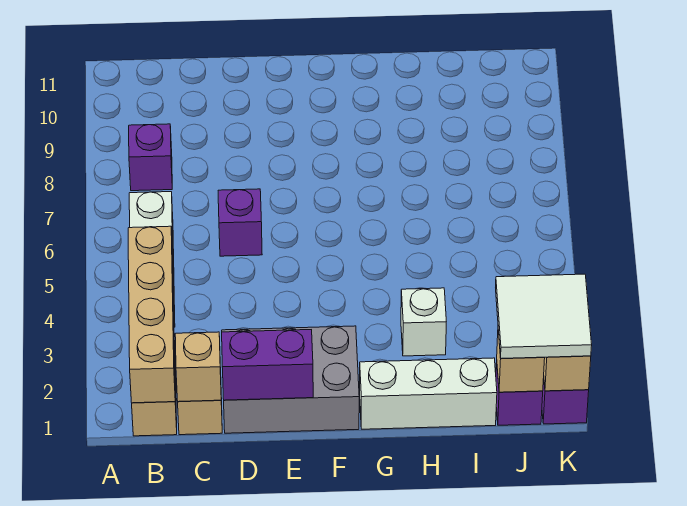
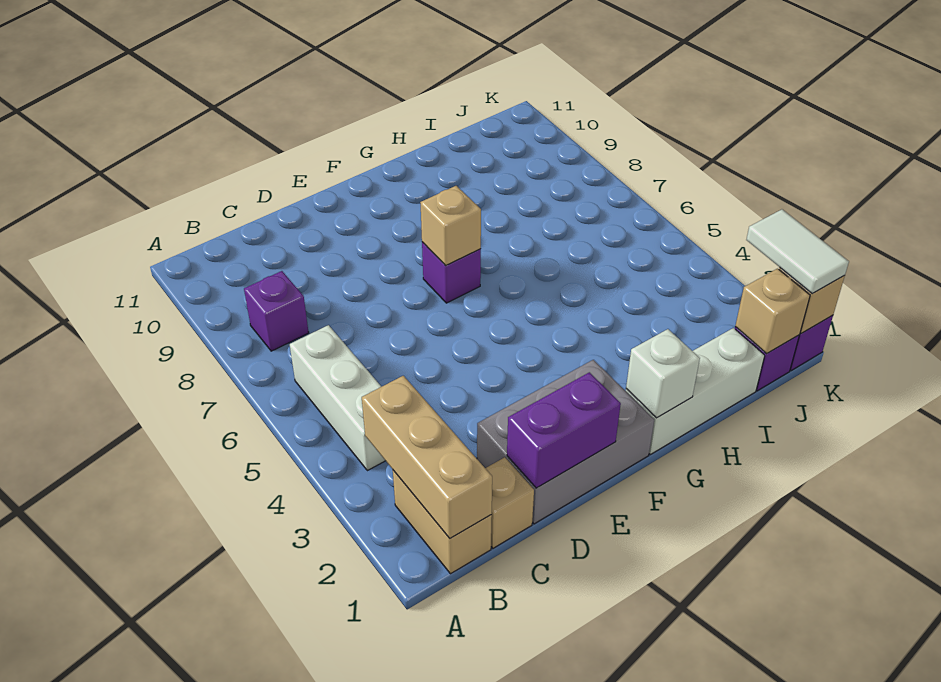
tan brick B1:B4 level 2 -> tan brick B1:B3 level 2
tan brick C1 level 2 -> tan brick F7 level 2
purple brick D6 level 1 -> purple brick F7 level 1
white brick H3 level 1 -> white brick G1 level 2
white tile J1:K2 level 3 -> white tile K1:K2 level 3

